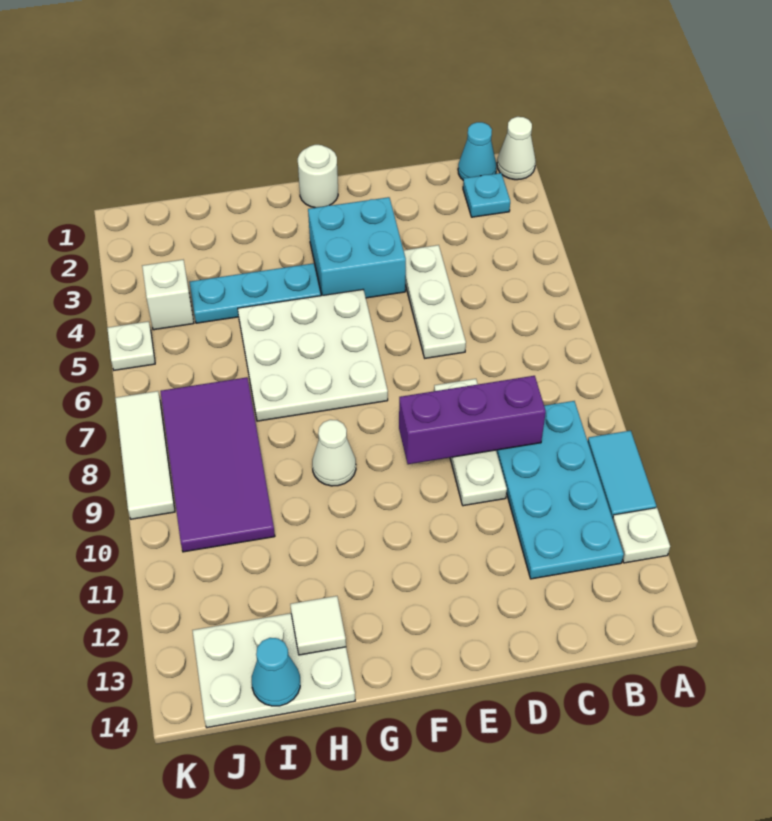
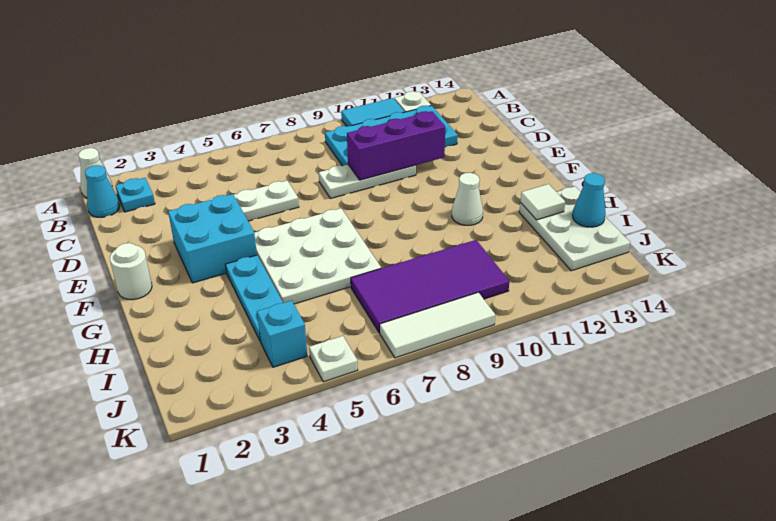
purple brick C9:E9 level 2 -> purple brick D9:D11 level 2
white cone G9 level 1 -> white cone G11 level 1
white brick J4 level 1 -> cyan brick J4 level 1

